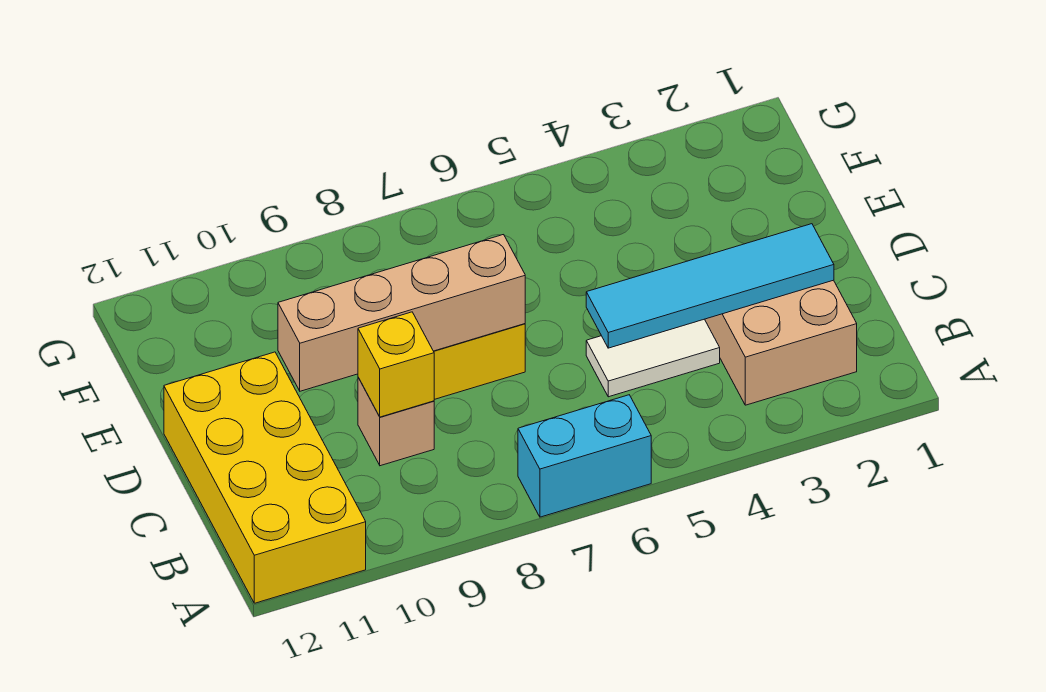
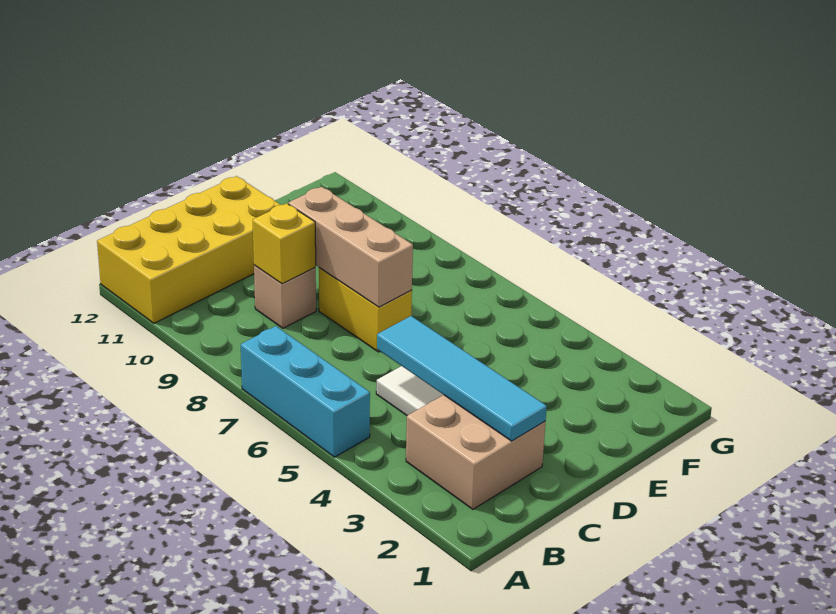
cyan brick A6:A7 level 1 -> cyan brick A5:A7 level 1
tan brick D7:D10 level 2 -> tan brick D7:D9 level 2

